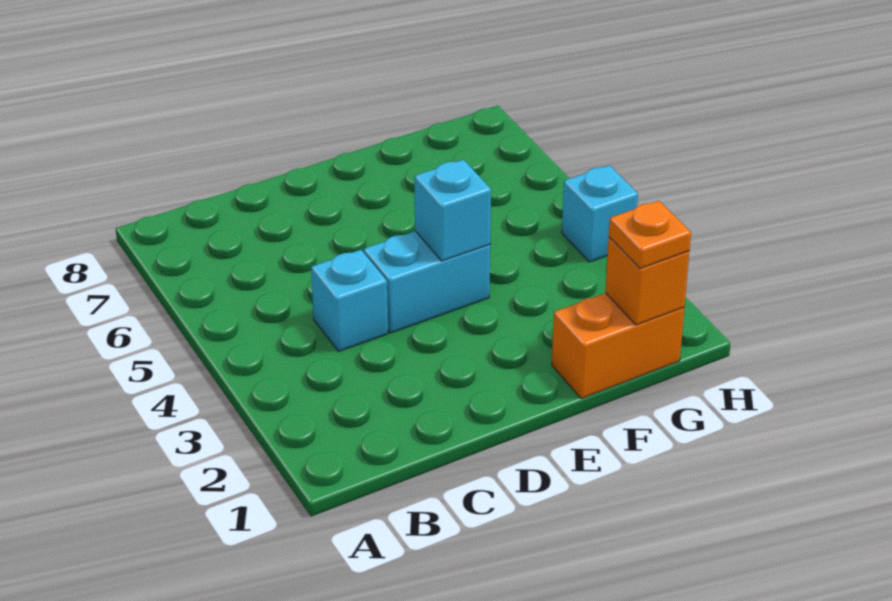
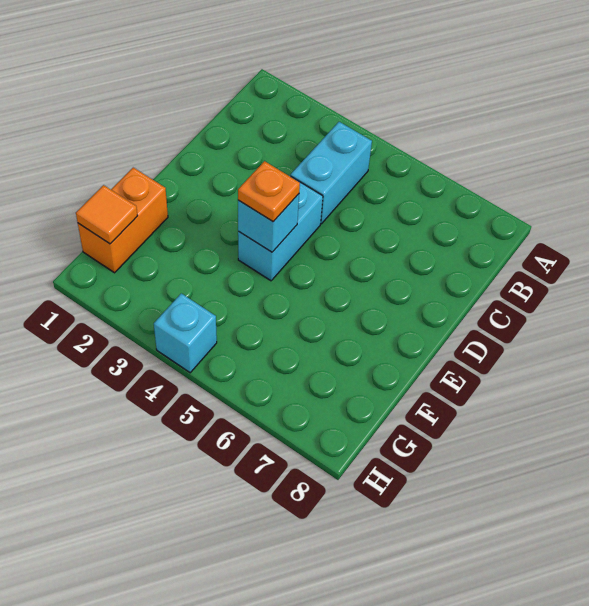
cyan brick C4 level 1 -> cyan brick B4:C4 level 1
orange brick G1 level 2 -> orange tile G1 level 2
orange plate G1 level 3 -> orange plate E4 level 3

